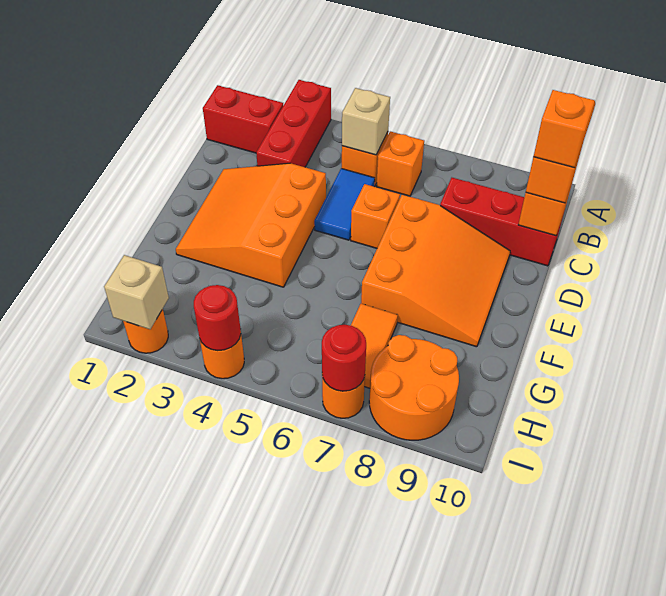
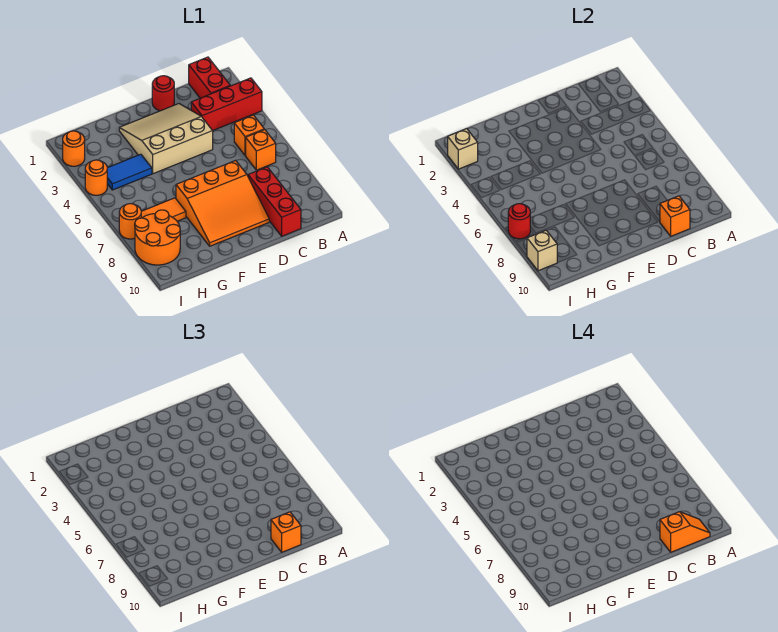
tan brick B5 level 2 -> tan brick I9 level 2
blue tile C5:D5 level 1 -> blue tile G4:H4 level 1
orange slope D2:F4 level 1 top 4 -> tan slope D2:F4 level 1 top 4
orange brick D6 level 1 -> none
red round brick I4 level 2 -> red round brick D1 level 1

